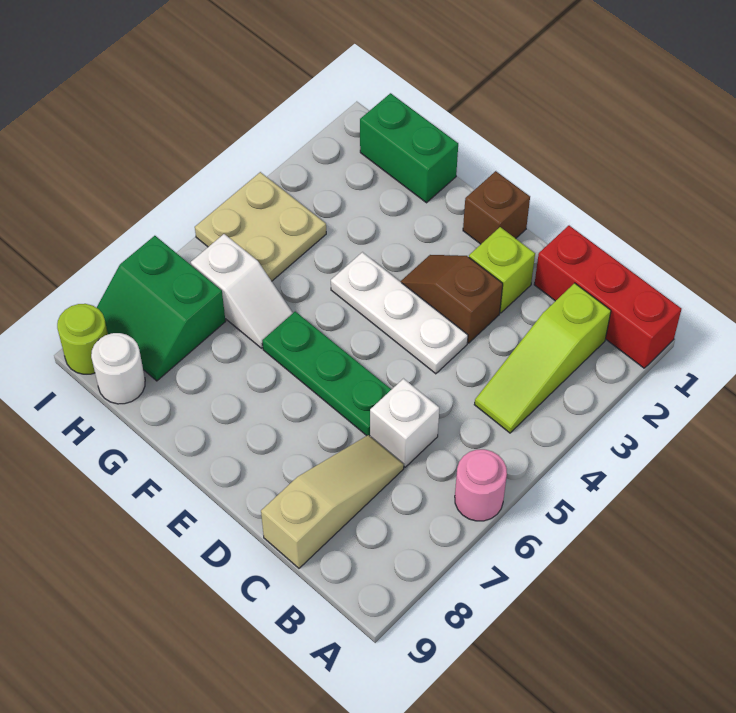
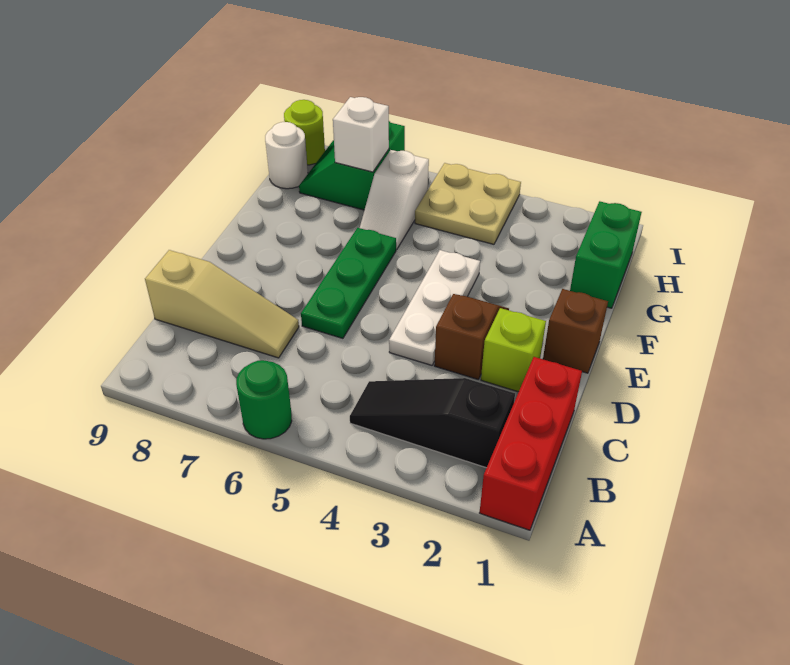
pink round brick A6 level 1 -> green round brick A6 level 1
lime slope B2:B4 level 1 top 2 -> black slope B2:B4 level 1 top 2
white brick C6 level 1 -> white brick H7 level 2

